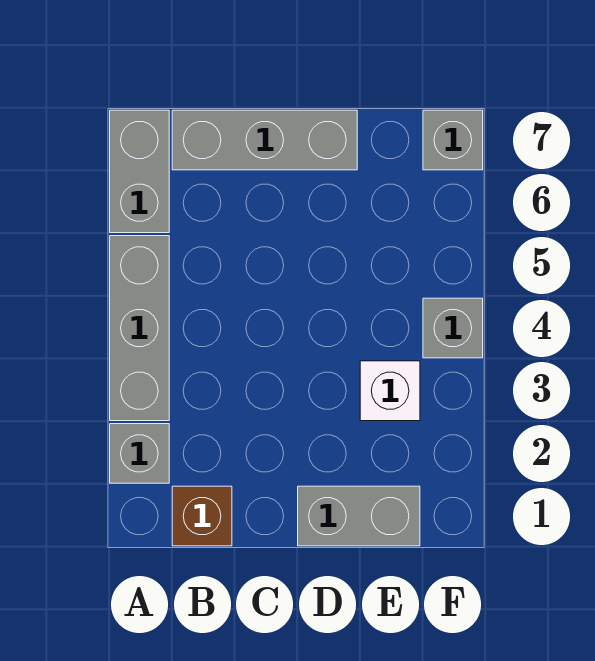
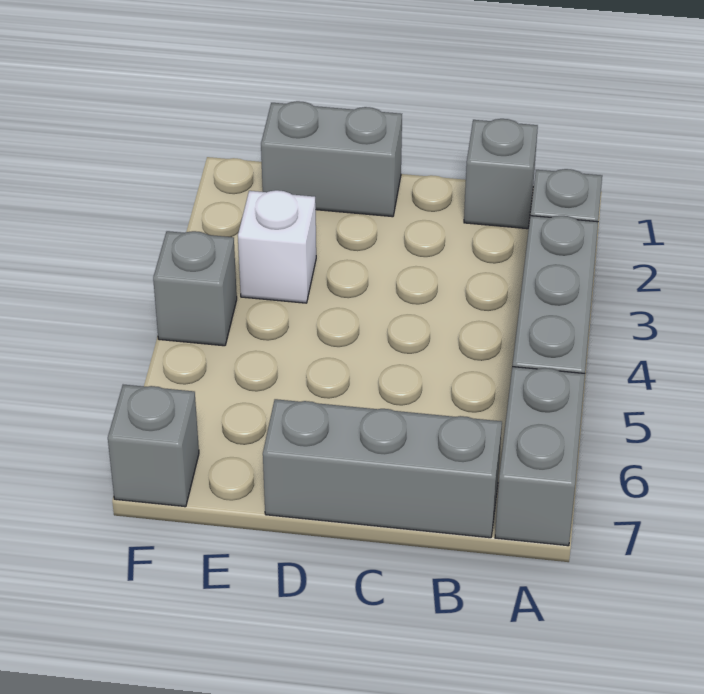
brown brick B1 level 1 -> grey brick B1 level 1

